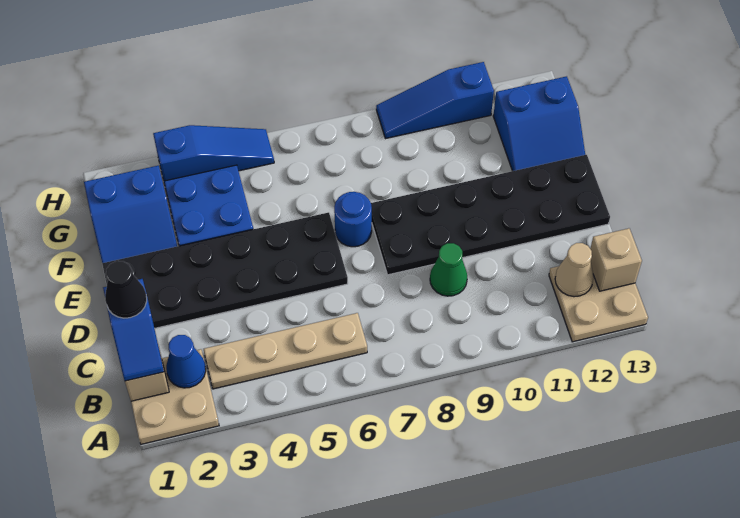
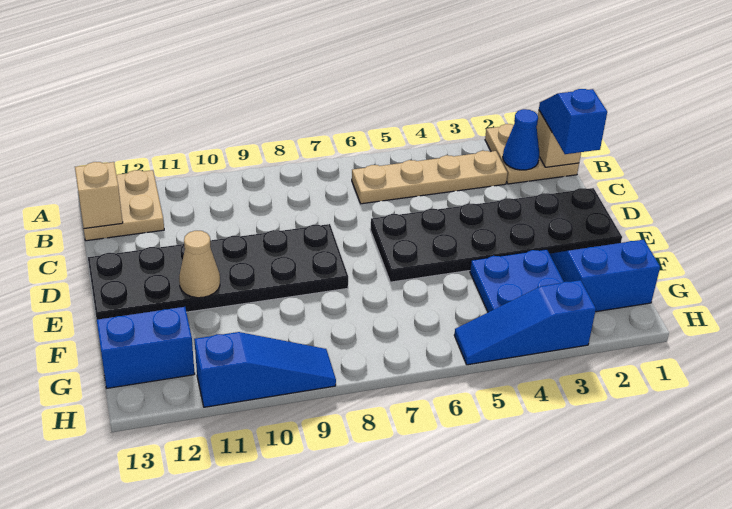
tan cone B12 level 2 -> tan cone E11 level 2
black cone C1 level 4 -> none
green cone C9 level 1 -> none
blue round brick E7 level 1 -> none

